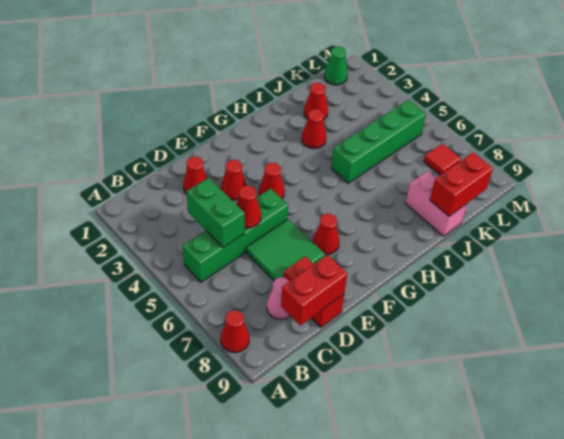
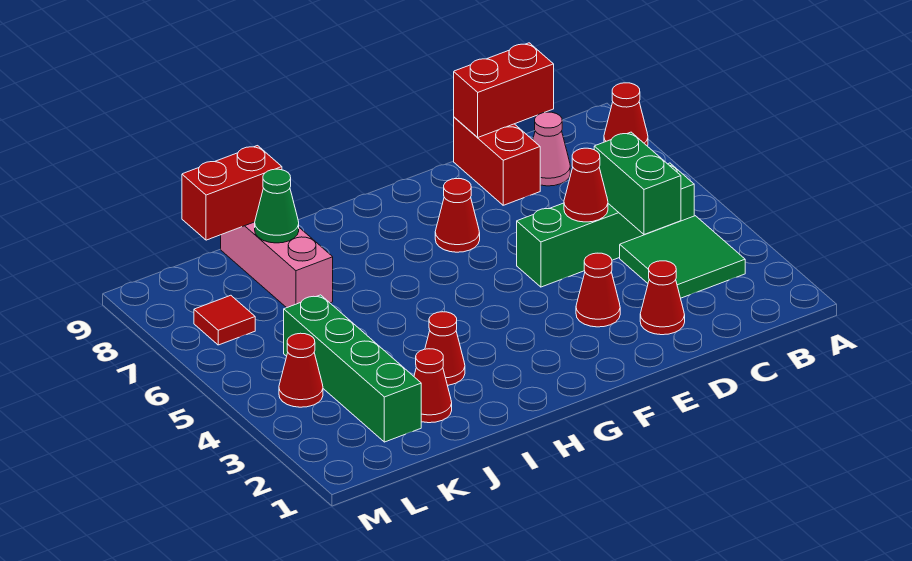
green tile D6:E7 level 1 -> green tile B3:C4 level 1
red cone F4 level 1 -> red cone L4 level 1
green brick I5:L5 level 1 -> green brick K2:K5 level 1
pink brick J8:J9 level 1 -> pink brick J7:J9 level 1
green cone L1 level 1 -> green cone J8 level 2

